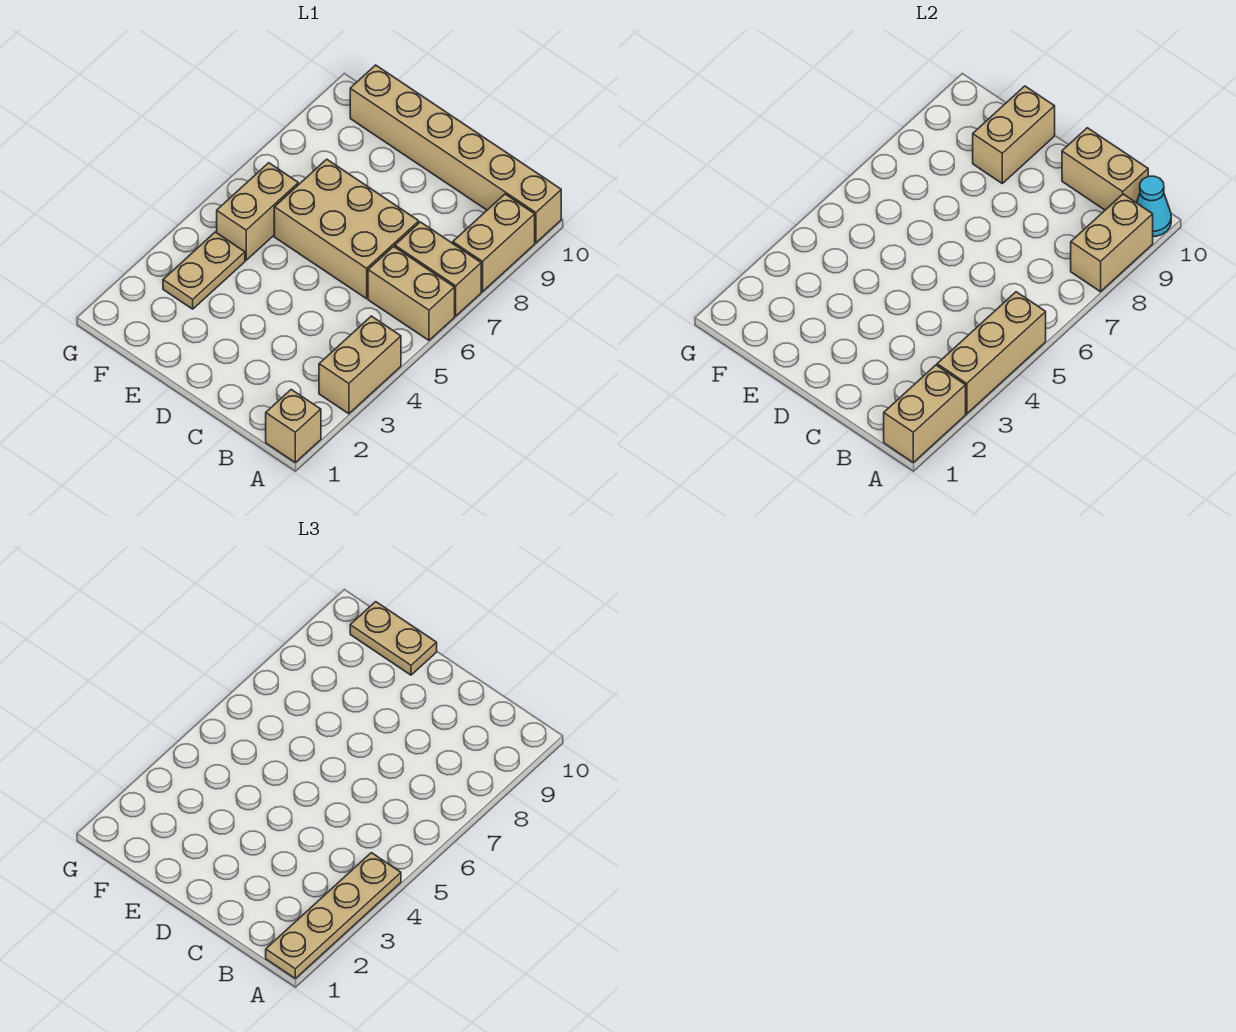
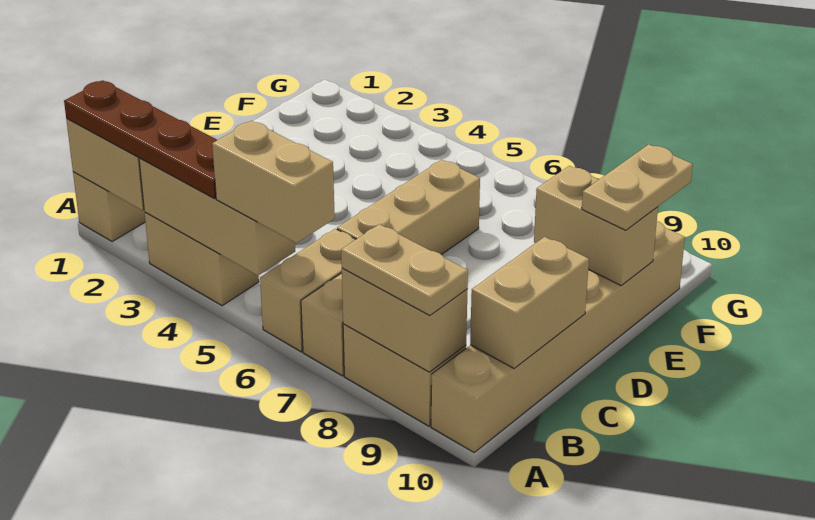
tan plate A1:A4 level 3 -> brown plate A1:A4 level 3
cyan cone A10 level 2 -> none
tan brick C6:E7 level 1 -> tan brick C6:E6 level 1
tan plate F3:F4 level 1 -> tan plate A8:A9 level 3
tan brick F5:F6 level 1 -> tan brick A5:A6 level 3

